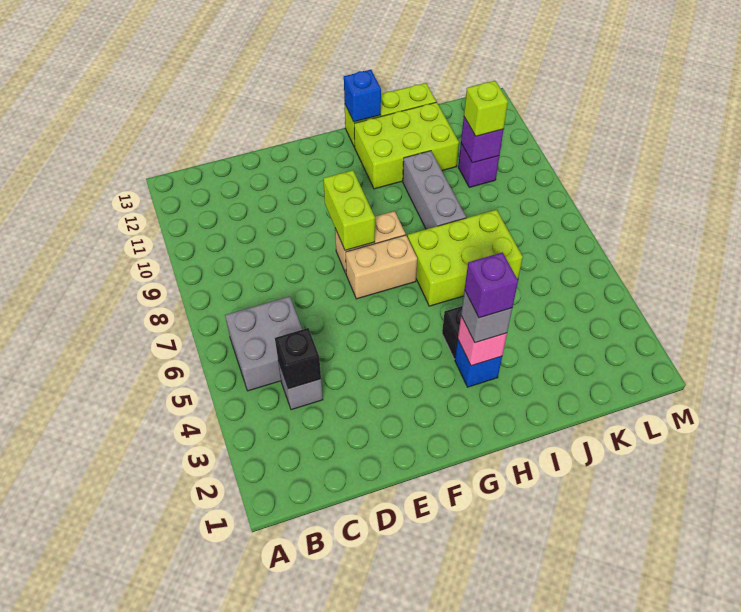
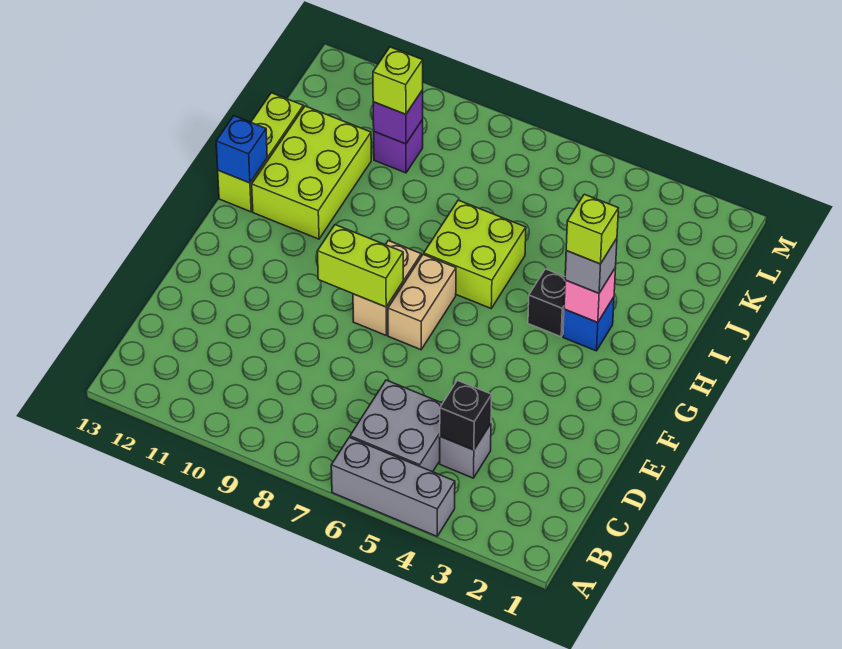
purple brick H3 level 4 -> lime brick H3 level 4
lime brick H6:J7 level 1 -> lime brick H6:I7 level 1
grey brick I8:I10 level 1 -> grey brick A4:A6 level 1

